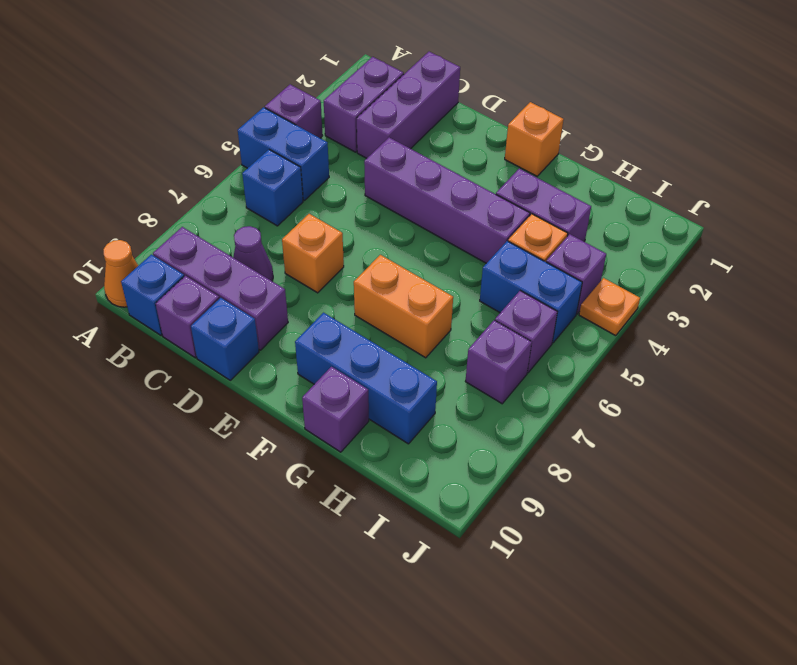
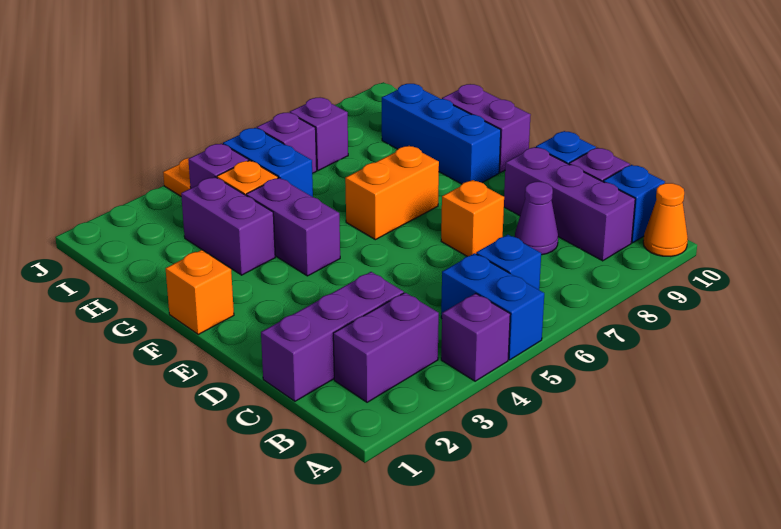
purple brick D4:G4 level 1 -> purple brick F4:G4 level 1
orange brick F7:G7 level 1 -> orange brick F6:F7 level 1
purple brick G10 level 1 -> purple brick F10:G10 level 1

